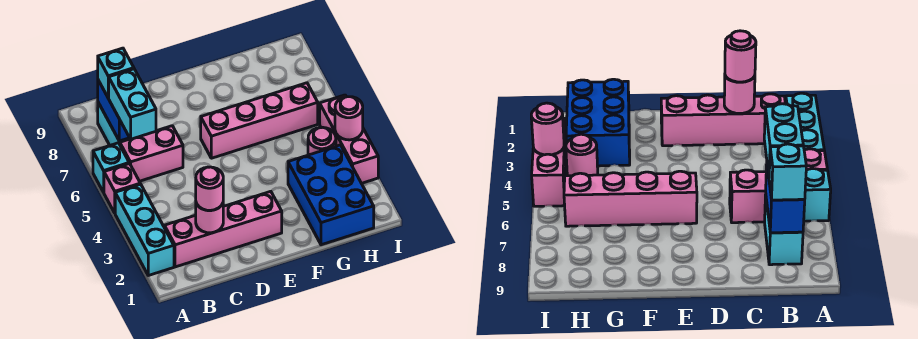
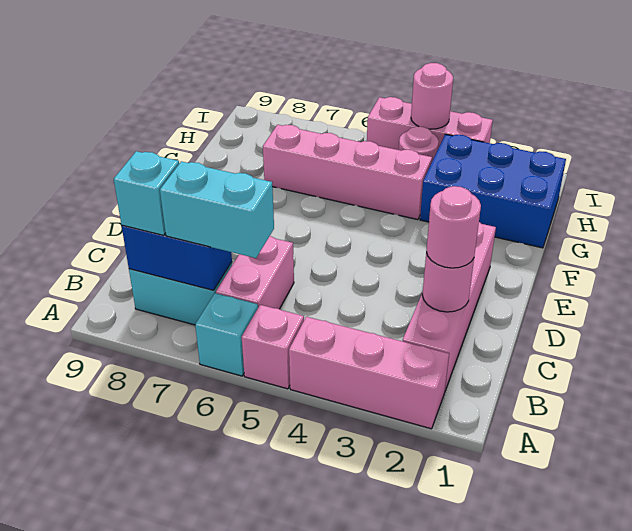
cyan brick A2:A4 level 1 -> pink brick A2:A4 level 1
pink brick E6:H6 level 1 -> pink brick G4:G7 level 1

